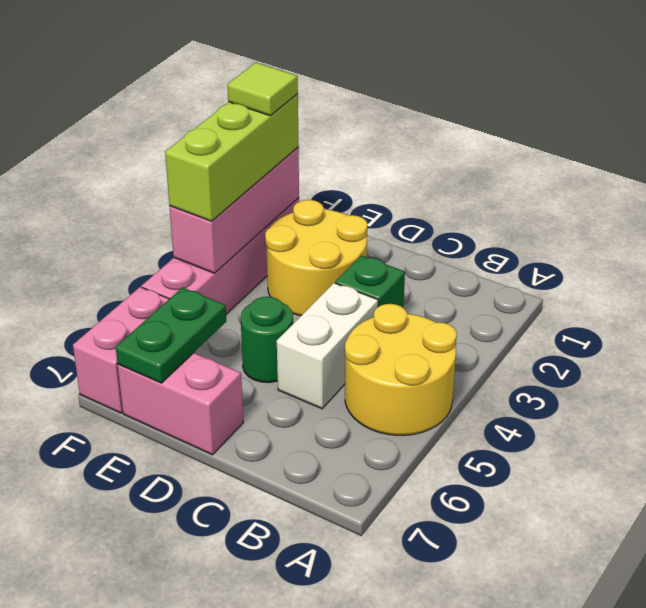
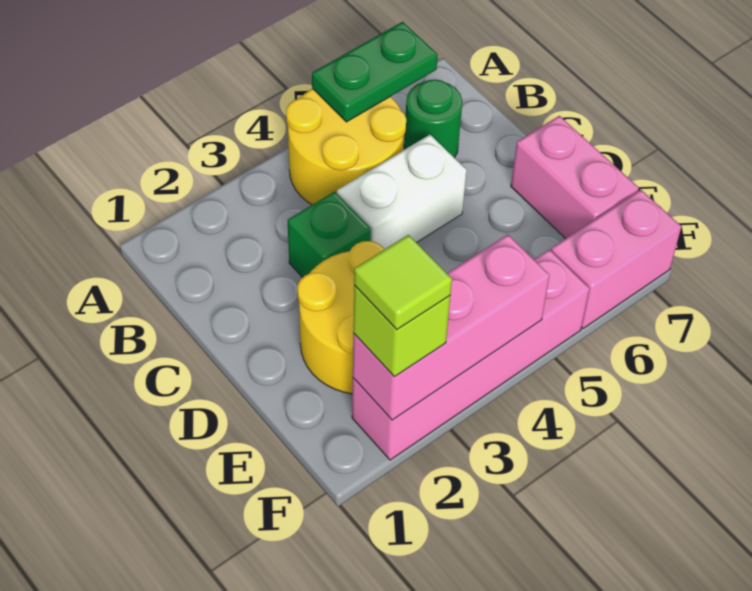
green round brick D5 level 1 -> green round brick B6 level 1
green plate E6:E7 level 2 -> green plate A5:A6 level 2
lime brick F2:F4 level 3 -> lime brick F2 level 3

